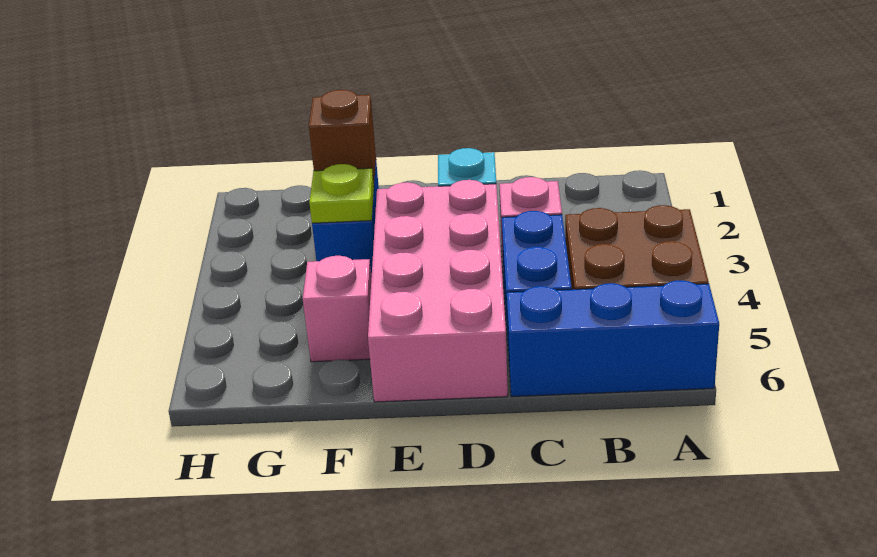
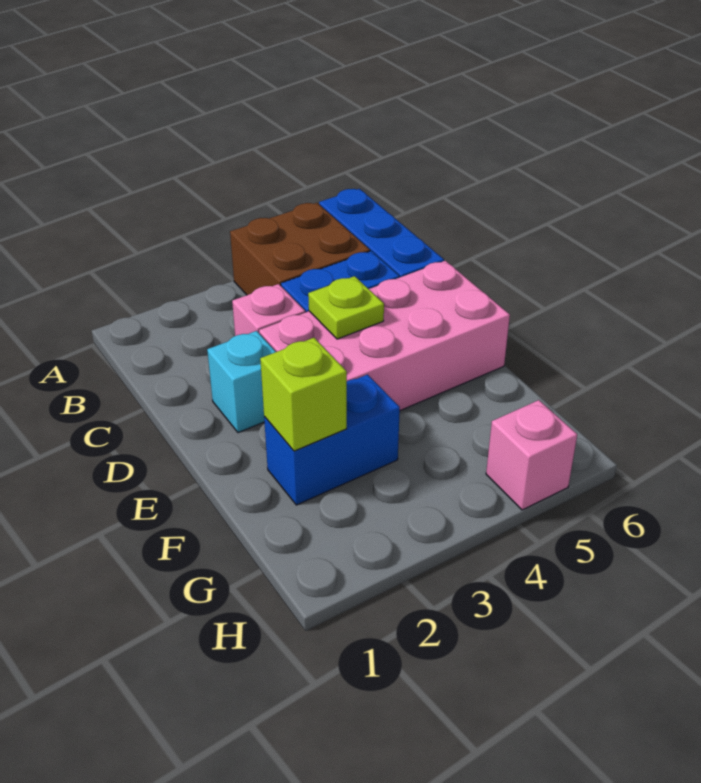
brown brick F2 level 2 -> lime brick F2 level 2
lime plate F3 level 2 -> lime plate D4 level 2
pink brick F5 level 1 -> pink brick H5 level 1

